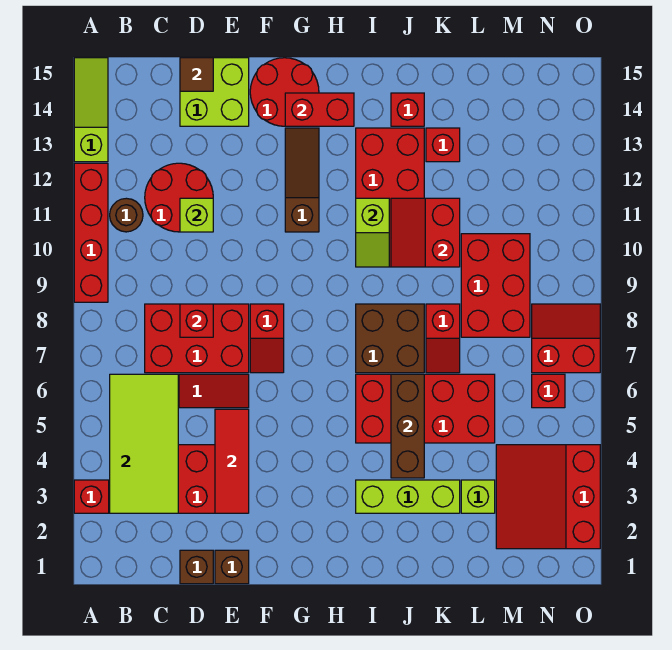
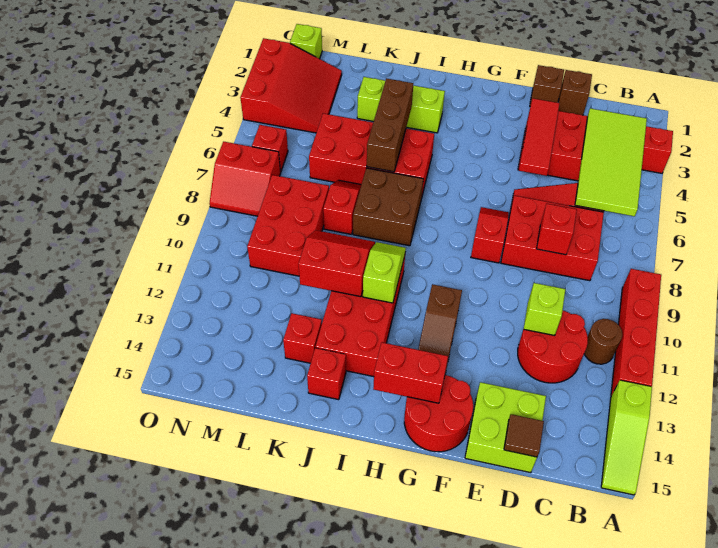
red slope J10:K11 level 2 top K -> red slope J10:K11 level 2 top 11
lime brick L3 level 1 -> lime brick N1 level 1

